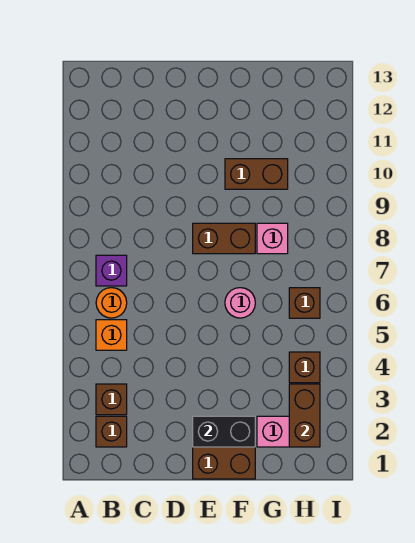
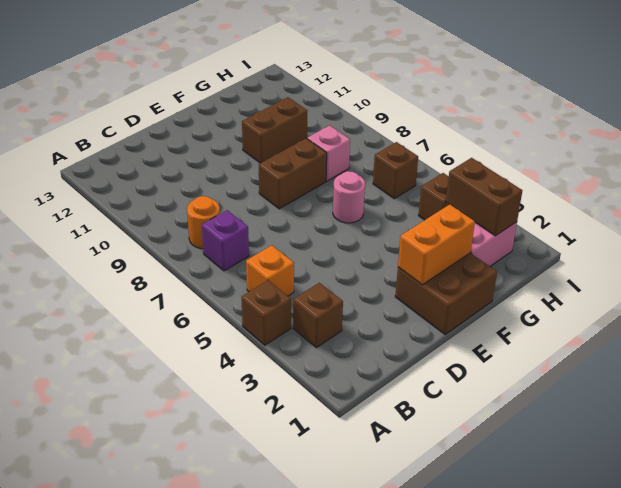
brown brick B2 level 1 -> brown brick A4 level 1
orange round brick B6 level 1 -> orange round brick B8 level 1
black brick E2:F2 level 2 -> orange brick E2:F2 level 2

